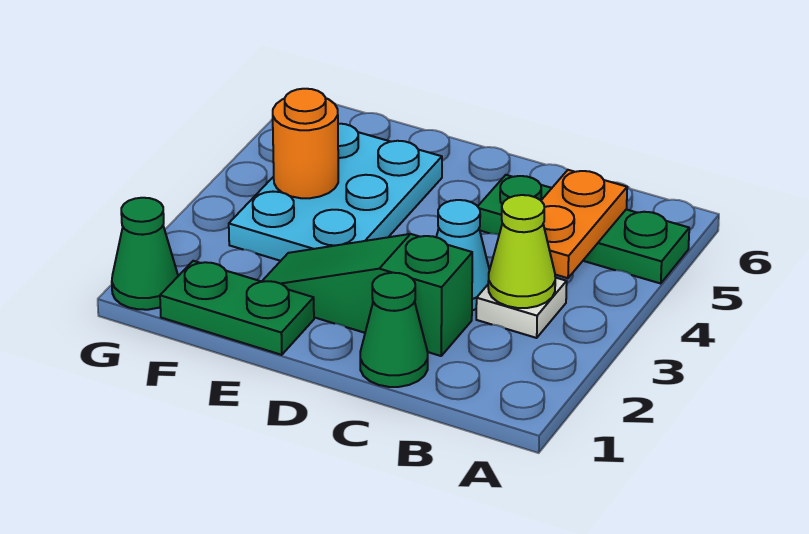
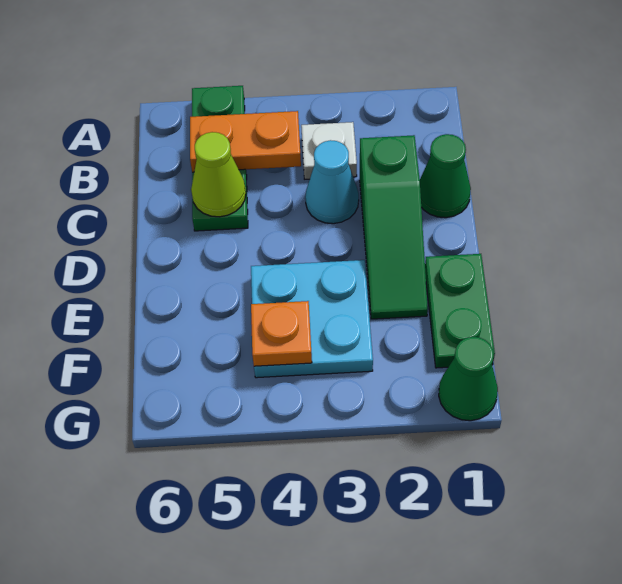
lime cone B3 level 2 -> lime cone C5 level 2
cyan plate E3:F5 level 1 -> cyan plate E3:F4 level 1
orange round brick F4 level 2 -> orange plate F4 level 2

